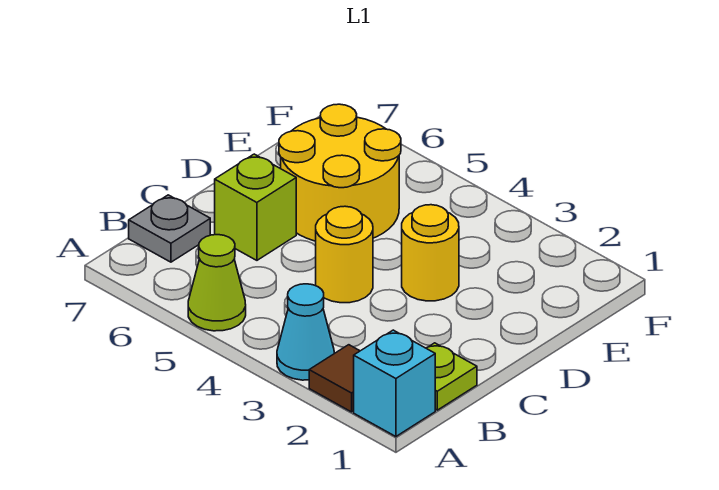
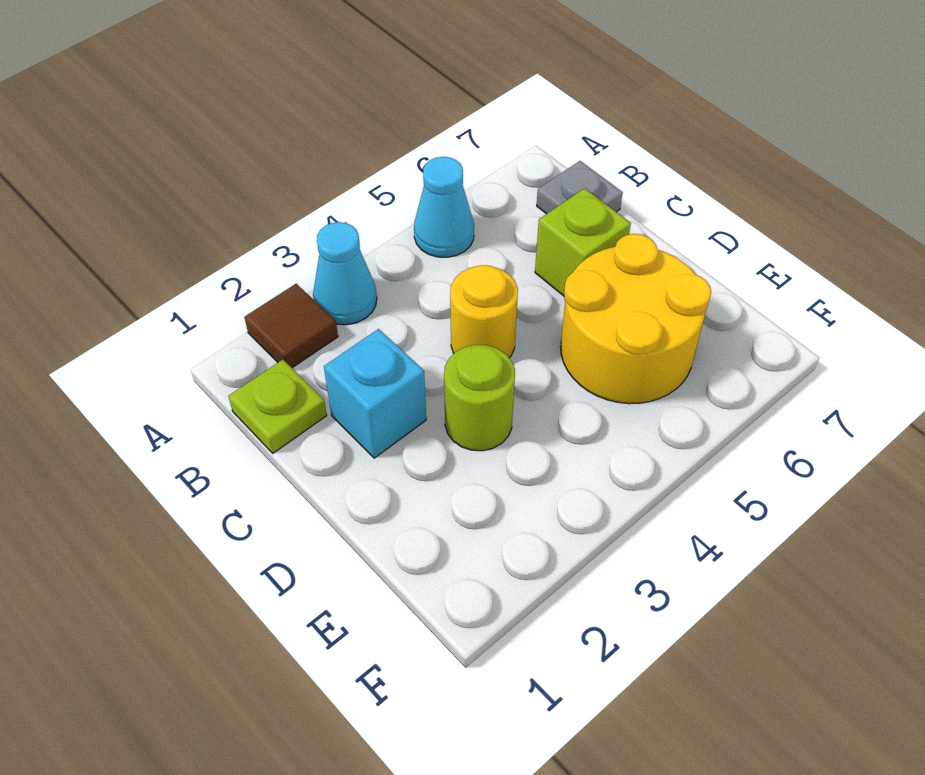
cyan brick A1 level 1 -> cyan brick C2 level 1
lime cone A5 level 1 -> cyan cone A5 level 1
yellow round brick D3 level 1 -> lime round brick D3 level 1

